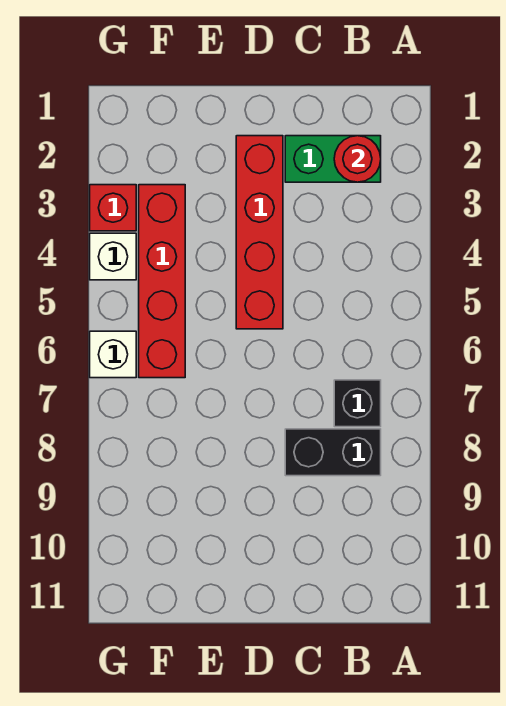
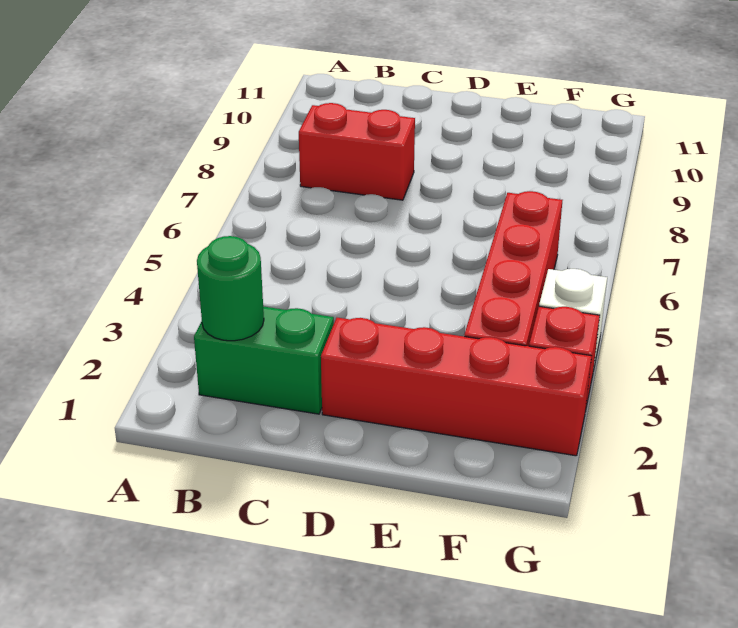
red round brick B2 level 2 -> green round brick B2 level 2
black brick B7 level 1 -> none
black brick B8:C8 level 1 -> red brick B8:C8 level 1
red brick D2:D5 level 1 -> red brick D2:G2 level 1
white brick G6 level 1 -> none

